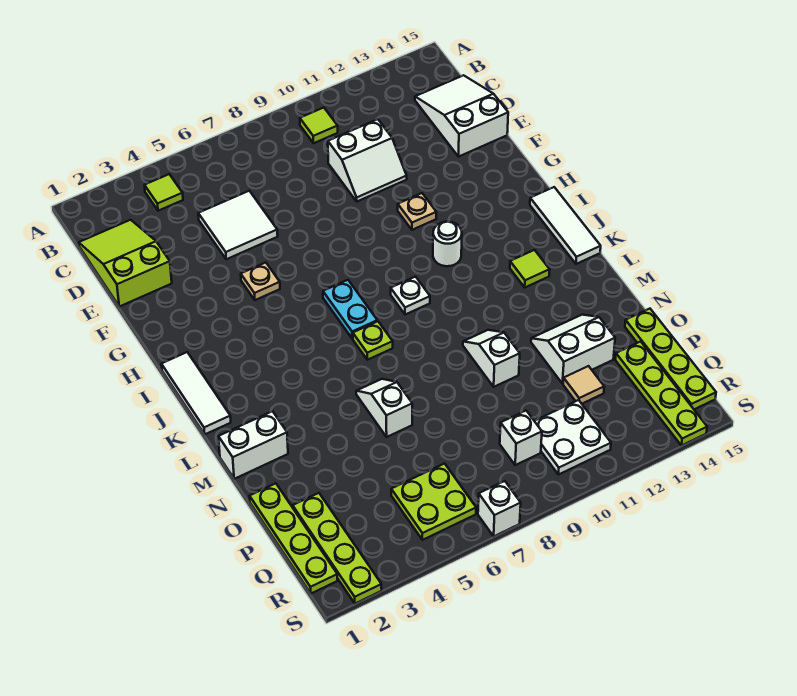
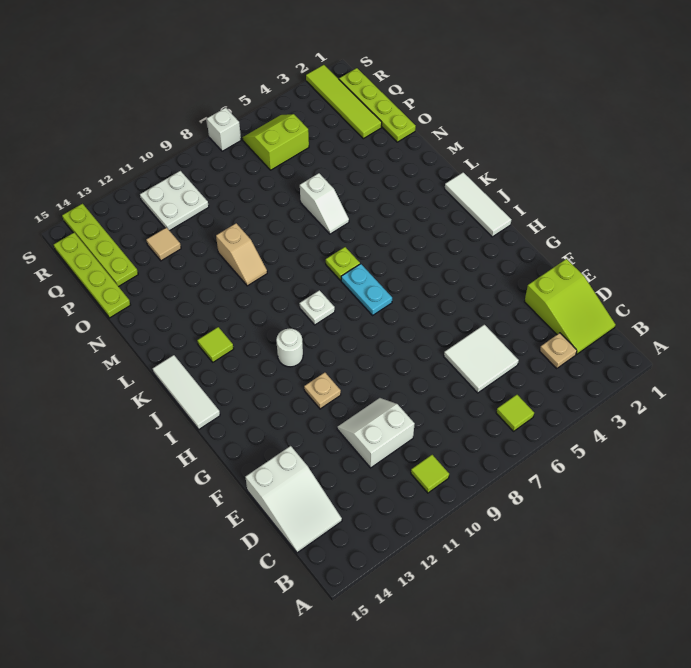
lime tile B4 level 1 -> lime tile B6 level 1
tan plate G5 level 1 -> tan plate C3 level 1
white brick M1:M2 level 1 -> none
white slope M10:N10 level 1 top N -> tan slope M10:N10 level 1 top N
white slope N12:O13 level 1 top O -> none
lime plate P2:S2 level 1 -> lime tile P2:S2 level 1
lime plate Q5:R6 level 1 -> lime slope Q5:R6 level 1 top Q
white brick Q9 level 1 -> none

